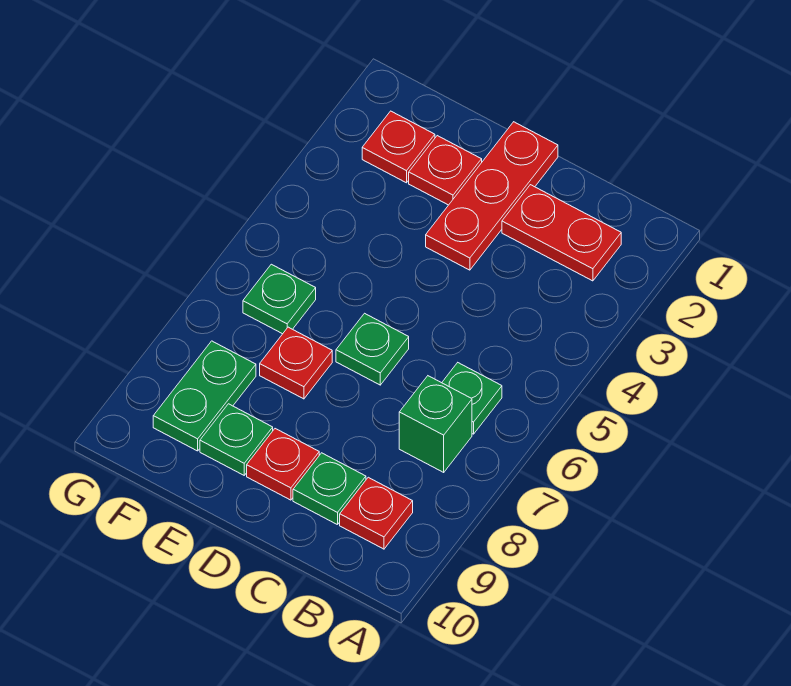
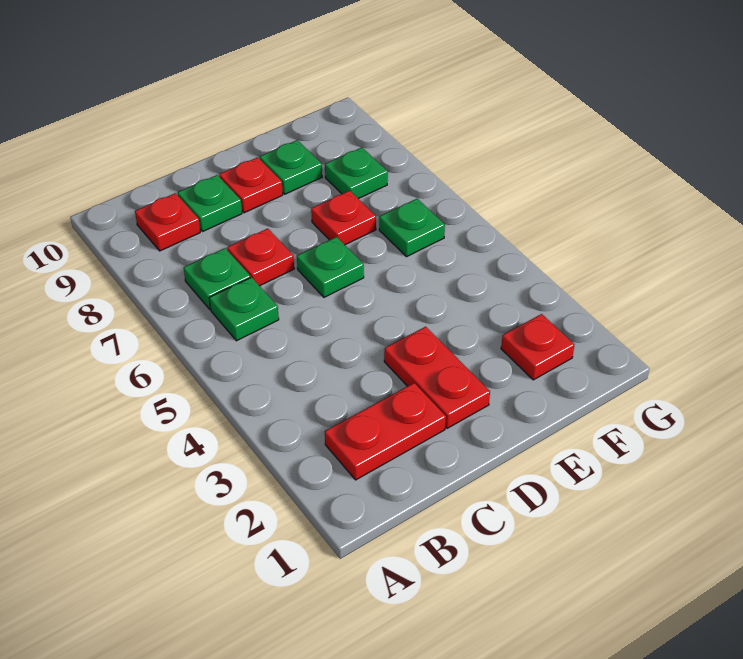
green brick B7 level 1 -> green plate B7 level 1
red plate D1:D3 level 1 -> red plate D2:D3 level 1
red plate E2 level 1 -> red plate C7 level 1
green plate F8:F9 level 1 -> green plate F8 level 1

